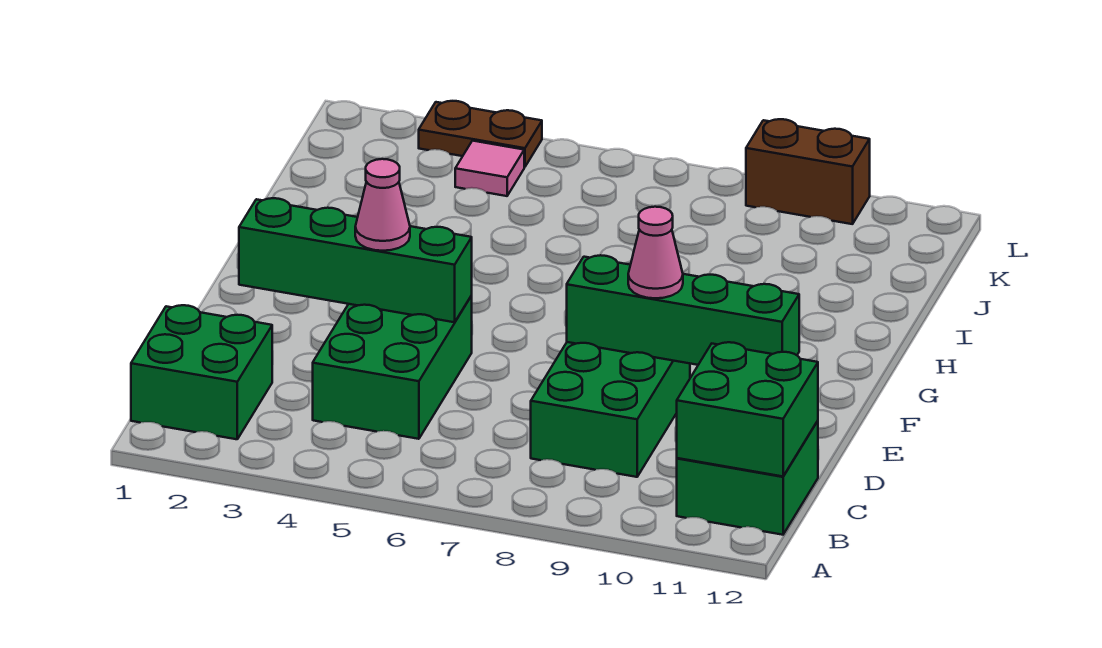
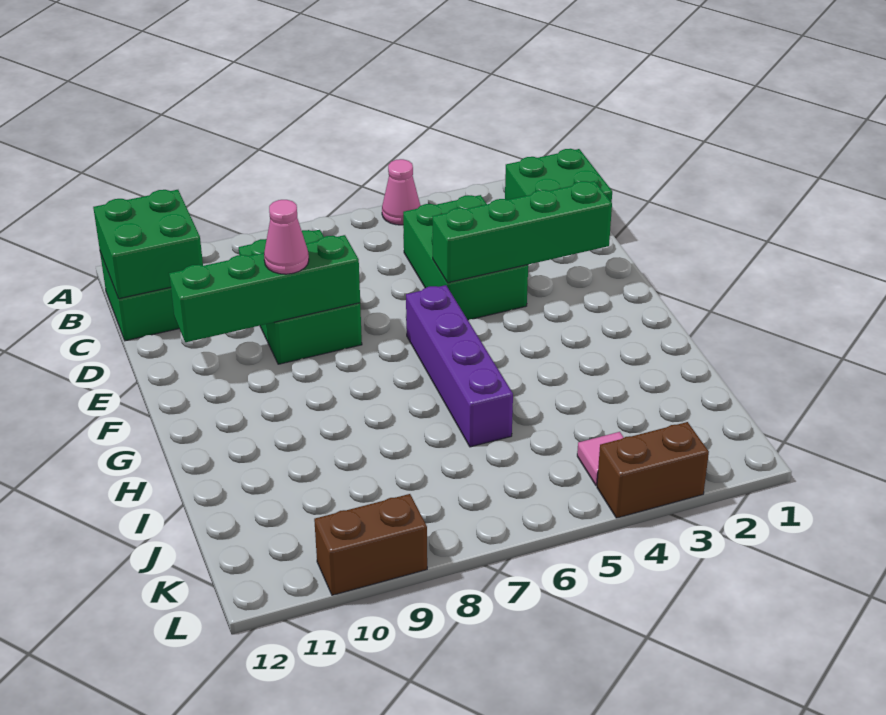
pink cone E4 level 3 -> pink cone A5 level 1
none -> purple brick F6:I6 level 1
brown plate L3:L4 level 1 -> brown brick L3:L4 level 1

